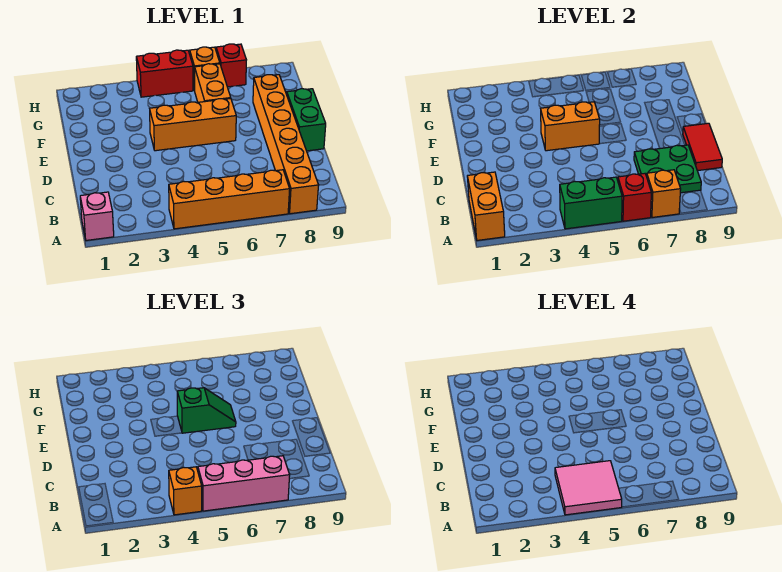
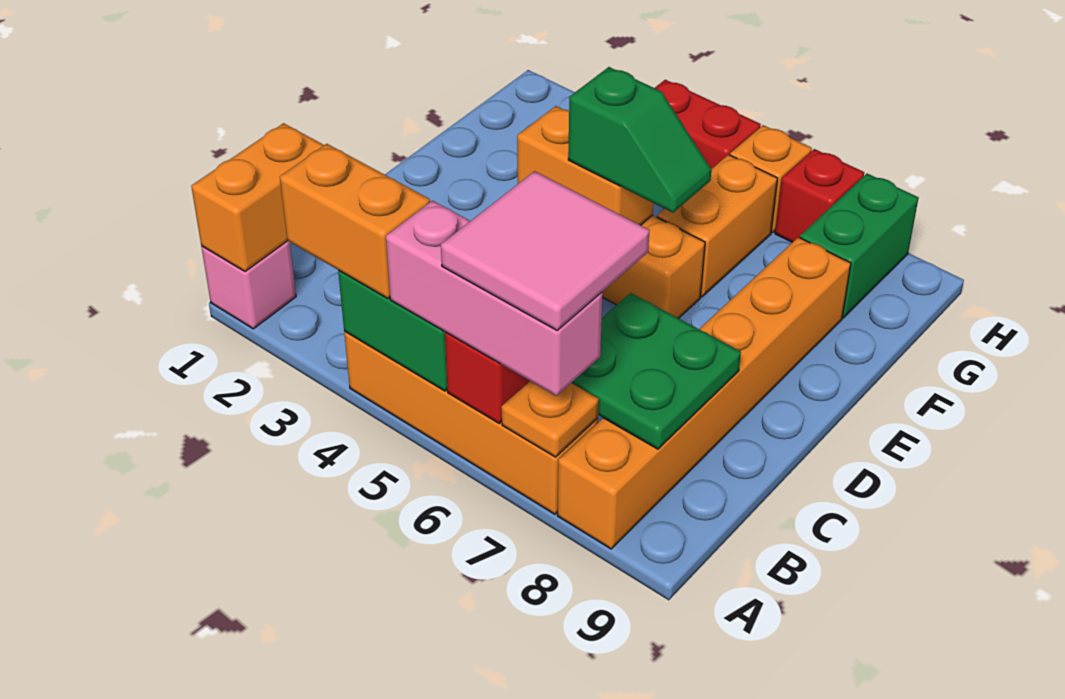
orange brick A4 level 3 -> orange brick A3:A4 level 3
pink tile A4:B5 level 4 -> pink tile A6:B7 level 4
orange brick A7 level 2 -> orange plate A7 level 2
red tile C9:D9 level 2 -> none
green brick D9:E9 level 1 -> green brick G8:H8 level 1

